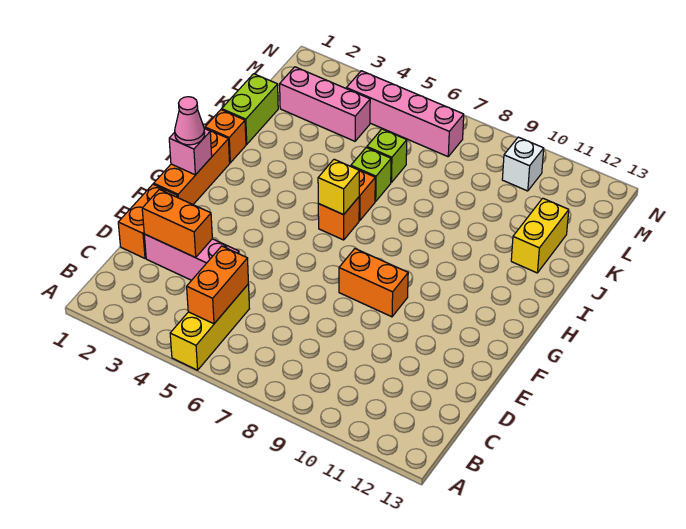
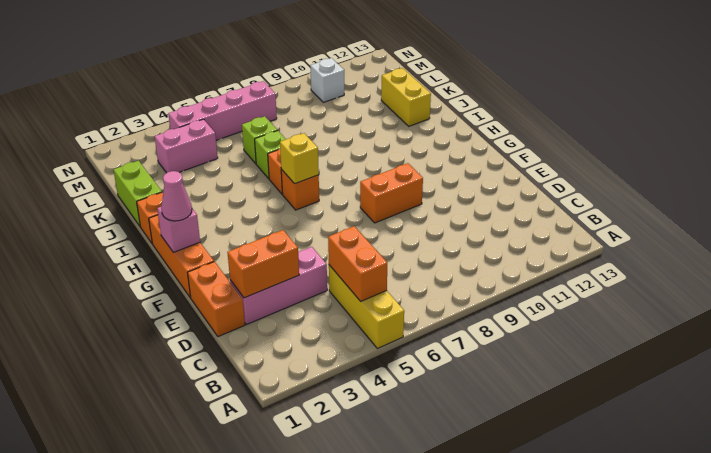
pink brick L2:L4 level 1 -> pink brick L3:L4 level 1

